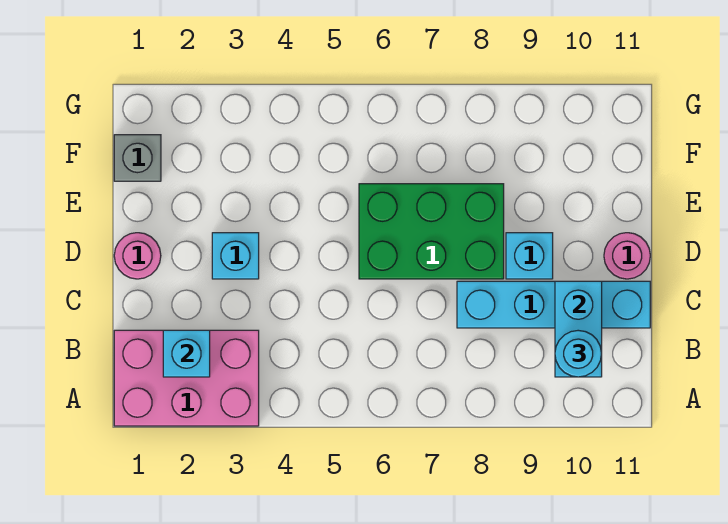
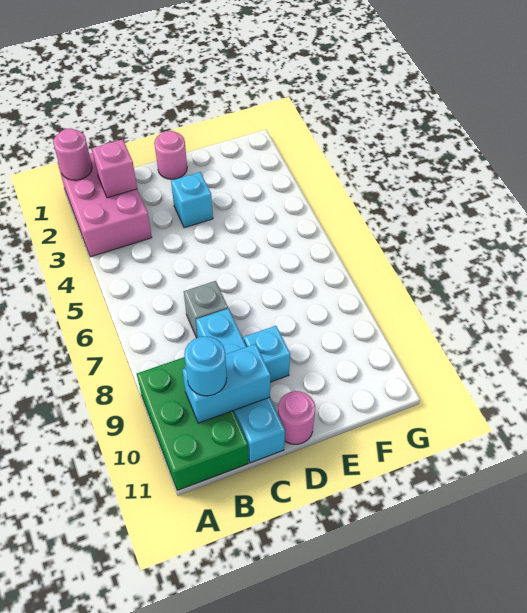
none -> pink round brick A1 level 2
cyan brick B2 level 2 -> pink brick B2 level 2
green brick D6:E8 level 1 -> green brick A9:B11 level 1
grey brick F1 level 1 -> grey brick C7 level 1

